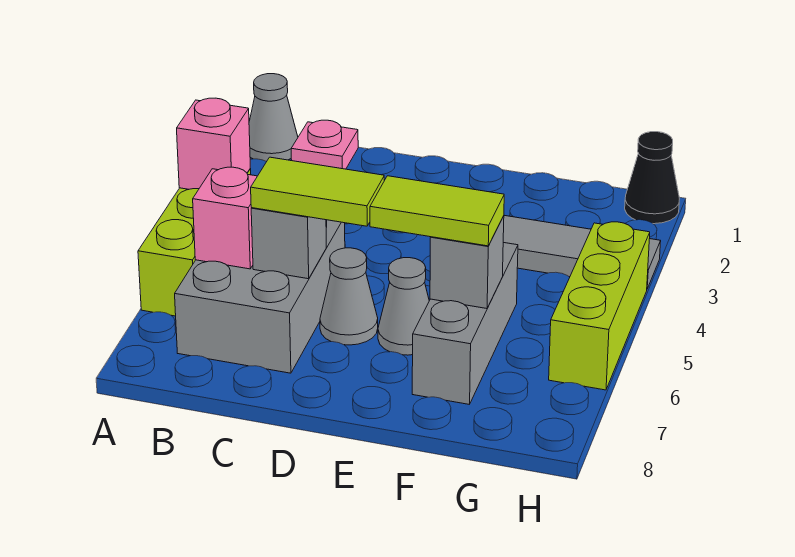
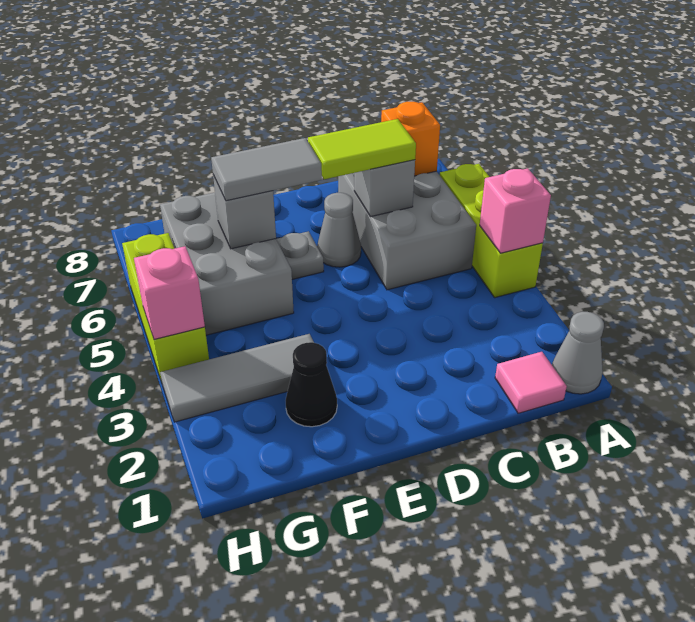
pink plate B1 level 1 -> pink tile B1 level 1
pink brick B6 level 2 -> pink brick H4 level 2
none -> orange brick B7 level 2
grey cone E6 level 1 -> grey plate E6 level 1
lime tile E6:F6 level 3 -> grey tile E6:F6 level 3
grey brick F5:F7 level 1 -> grey brick F5:G7 level 1
black cone H1 level 1 -> black cone F2 level 1

